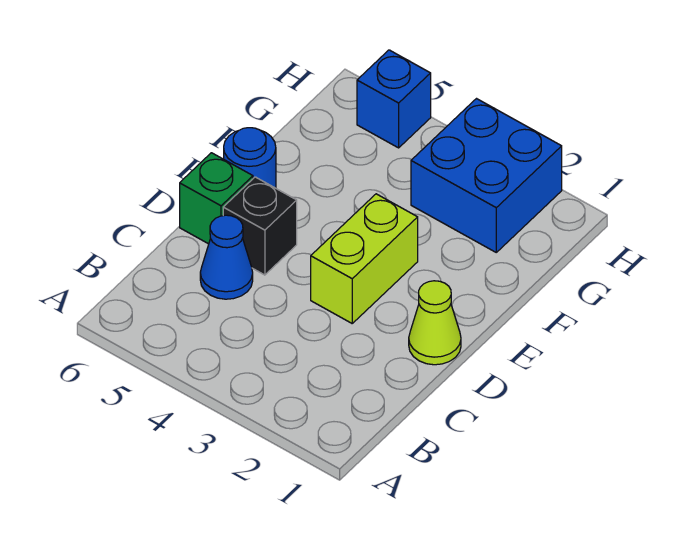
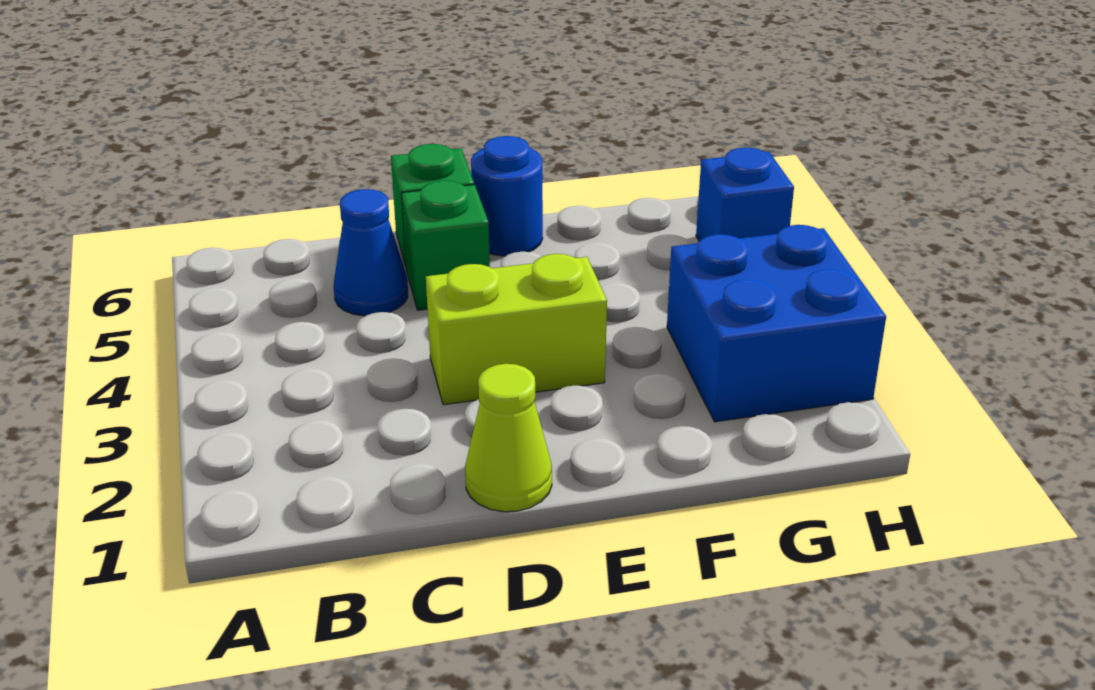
black brick D5 level 1 -> green brick D5 level 1

